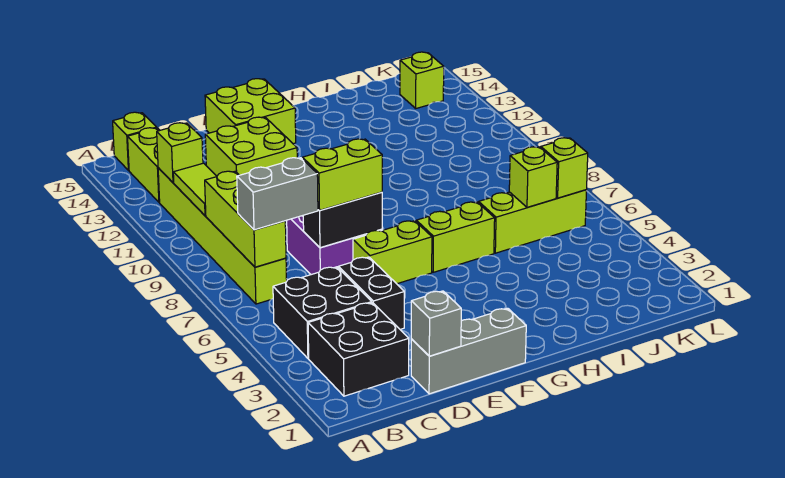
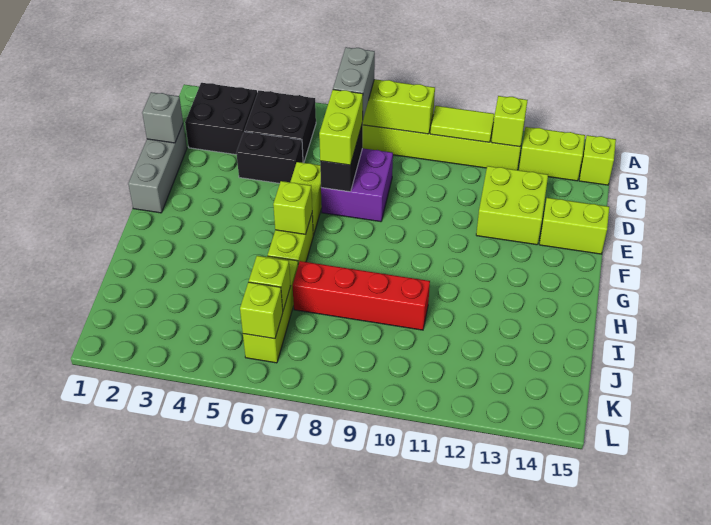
lime brick E14:F15 level 1 -> lime brick E14:E15 level 1
none -> red brick I7:I10 level 1
lime brick K14 level 1 -> lime brick G6 level 2

